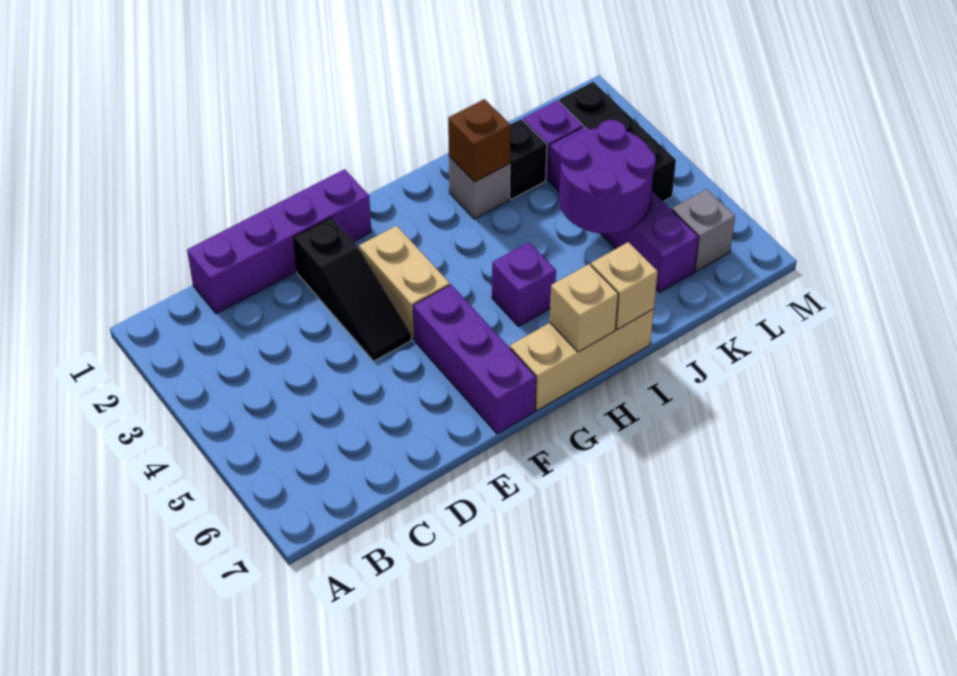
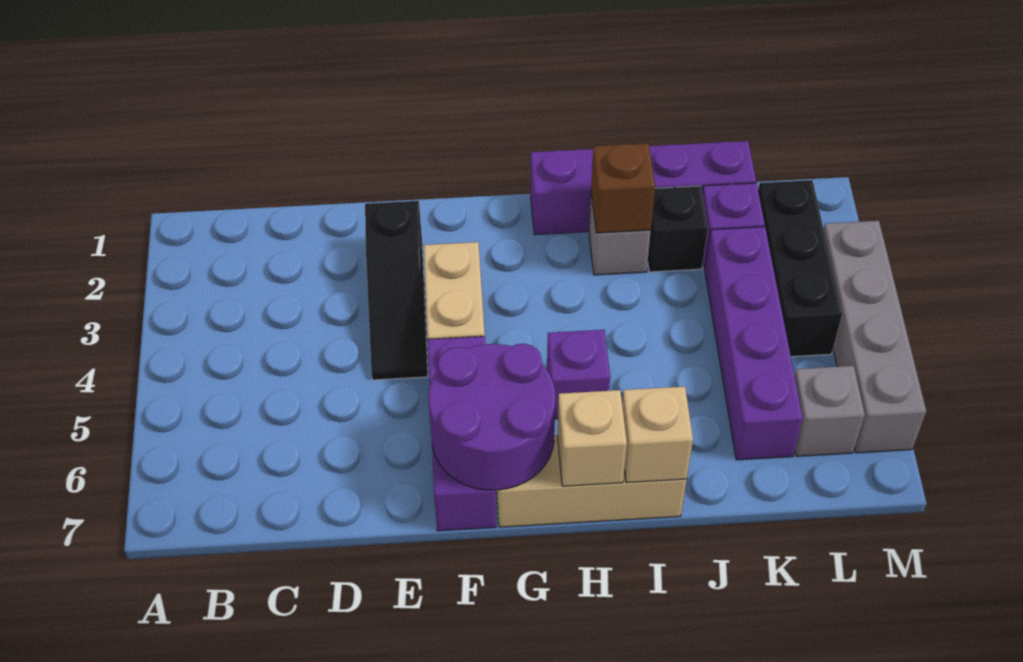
purple brick C1:F1 level 1 -> purple brick H1:K1 level 1
purple round brick J4:K5 level 2 -> purple round brick F6:G7 level 2
none -> grey brick M3:M6 level 1

